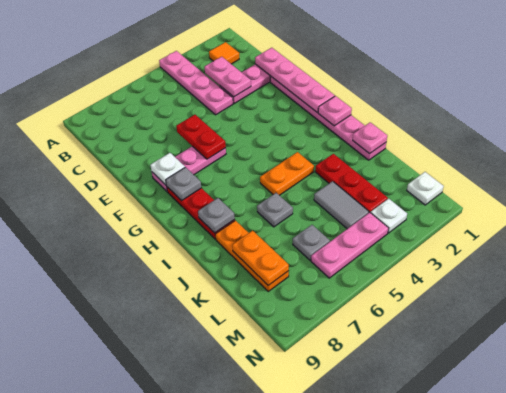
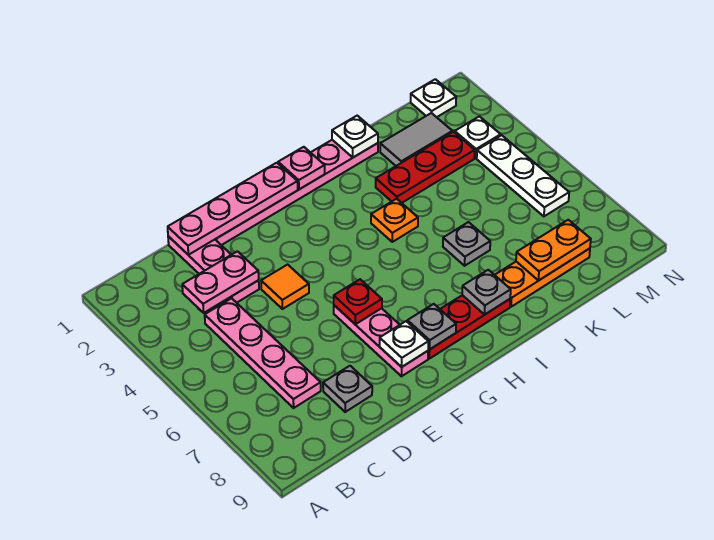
pink plate A4:D4 level 1 -> pink plate C4:C7 level 1
orange tile B2 level 1 -> orange tile E4 level 1
red plate E6:F6 level 2 -> red plate F6 level 2
orange plate I4:I5 level 1 -> orange plate I4 level 1
pink plate J1 level 2 -> white plate J1 level 2
grey tile K4:L4 level 1 -> grey tile K2:L2 level 1
grey plate L6 level 1 -> grey plate D8 level 1
pink plate M4:M6 level 1 -> white plate M4:M6 level 1

